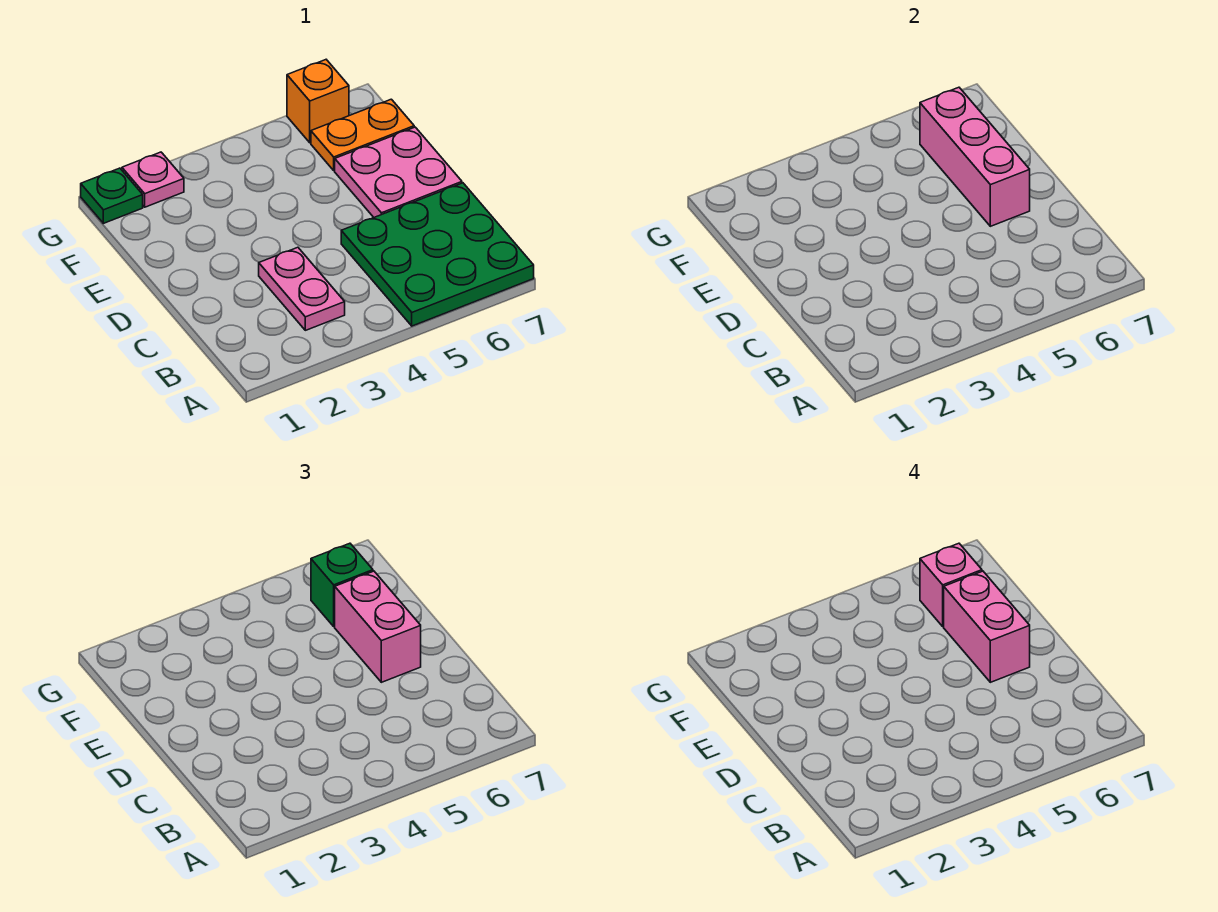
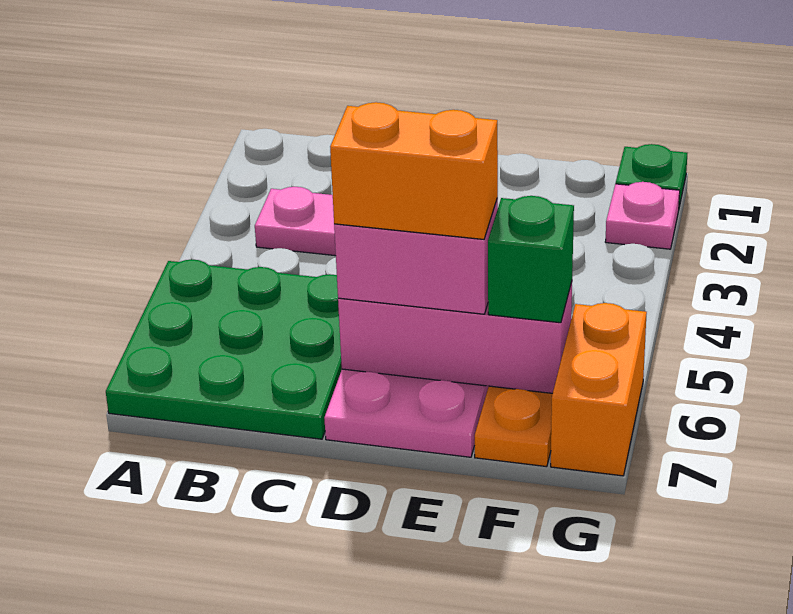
pink brick D6:E6 level 4 -> orange brick D6:E6 level 4
pink brick F6 level 4 -> none
orange brick G6 level 1 -> orange brick G6:G7 level 1

